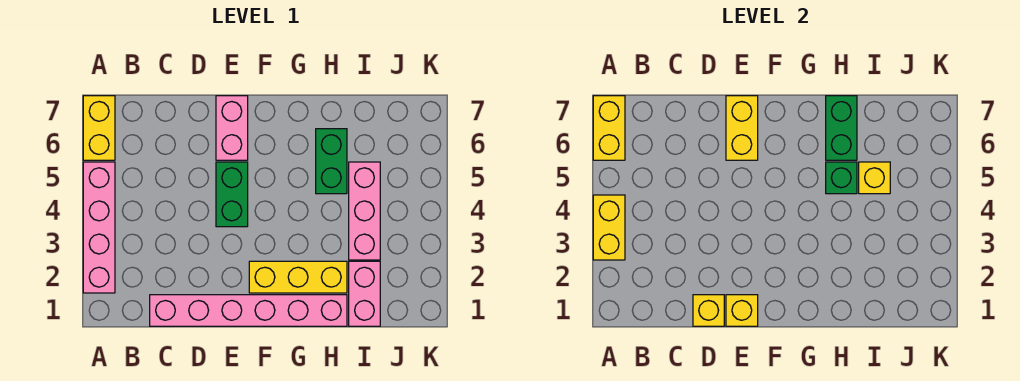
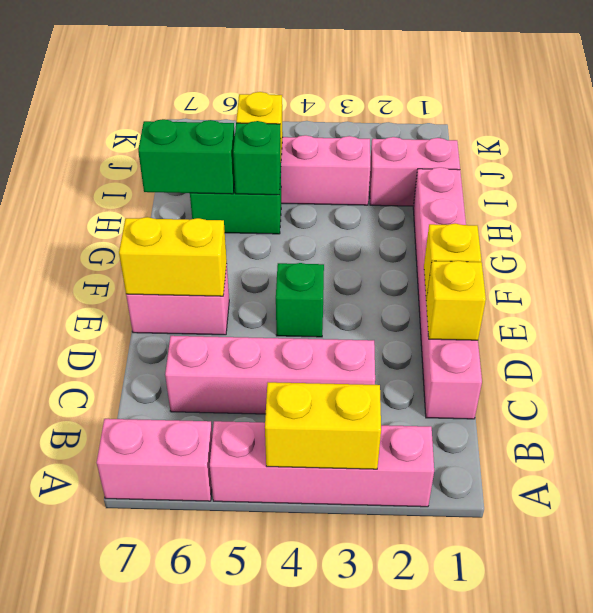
yellow brick A6:A7 level 1 -> pink brick A6:A7 level 1
yellow brick A6:A7 level 2 -> none
none -> pink brick C3:C6 level 1
green brick E4:E5 level 1 -> green brick E4 level 1
yellow brick F2:H2 level 1 -> none

